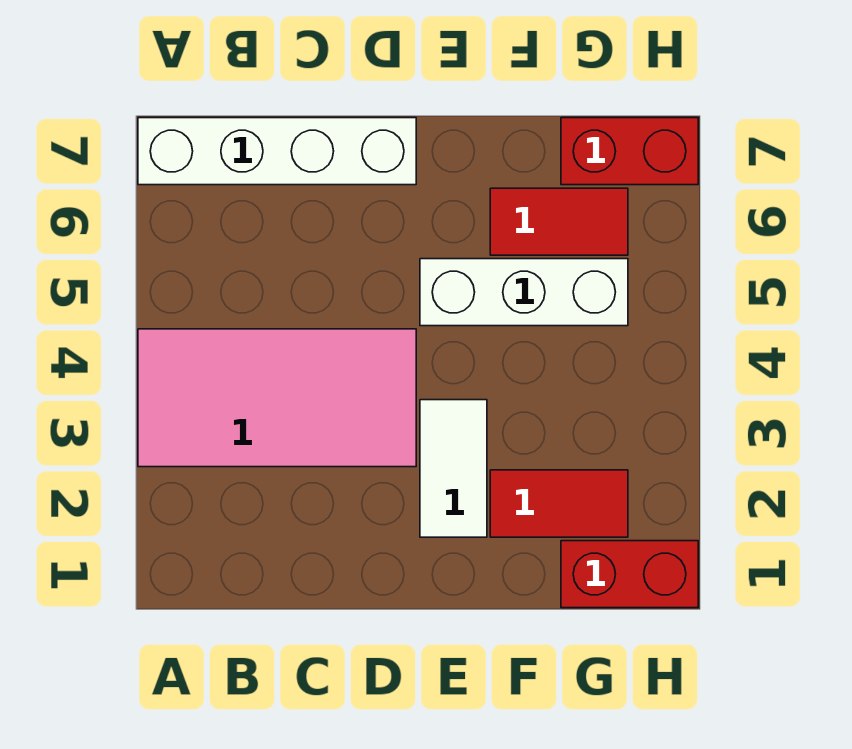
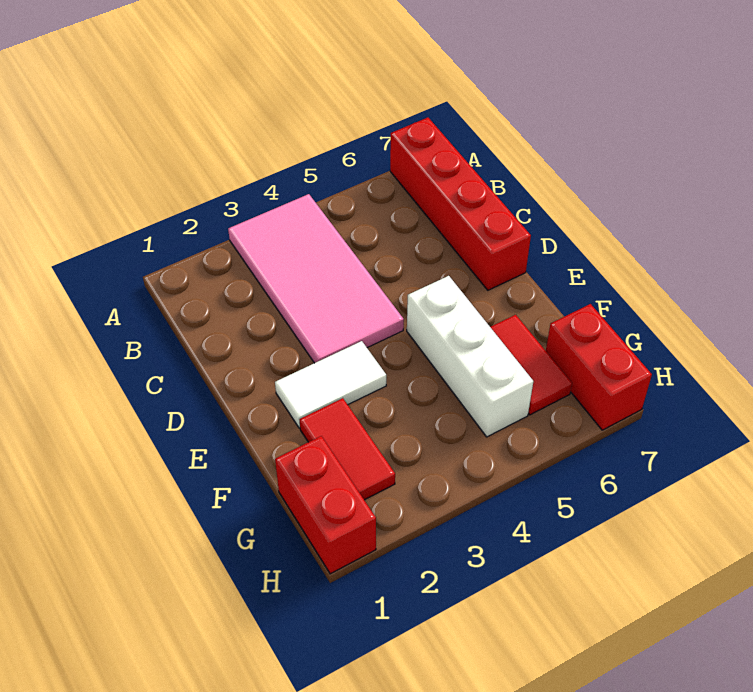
white brick A7:D7 level 1 -> red brick A7:D7 level 1

